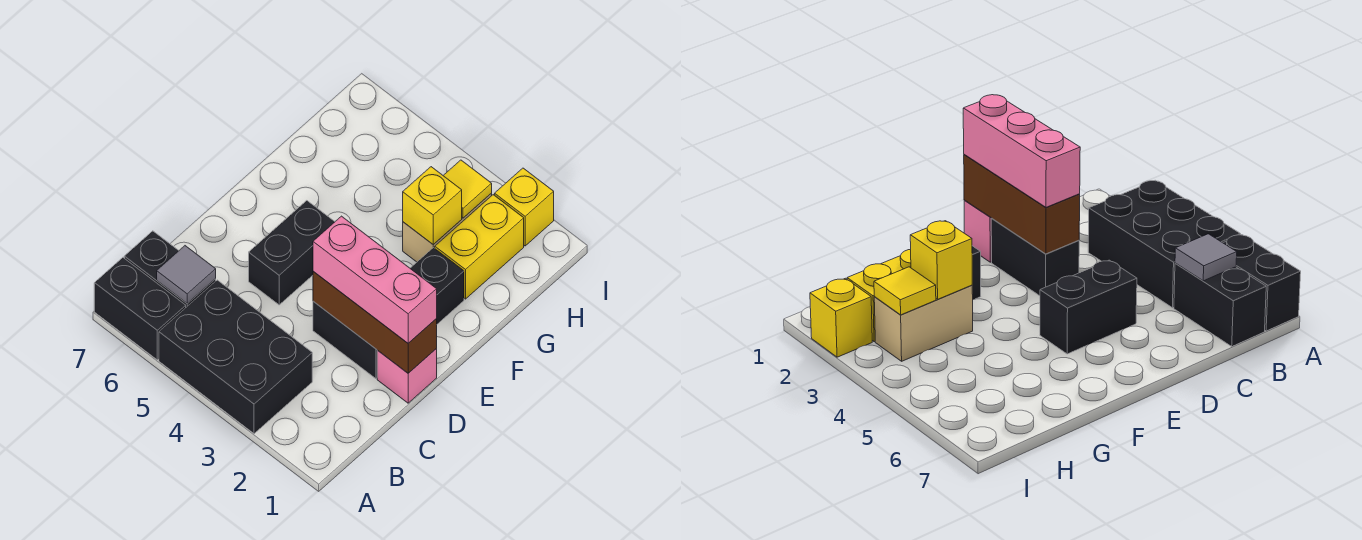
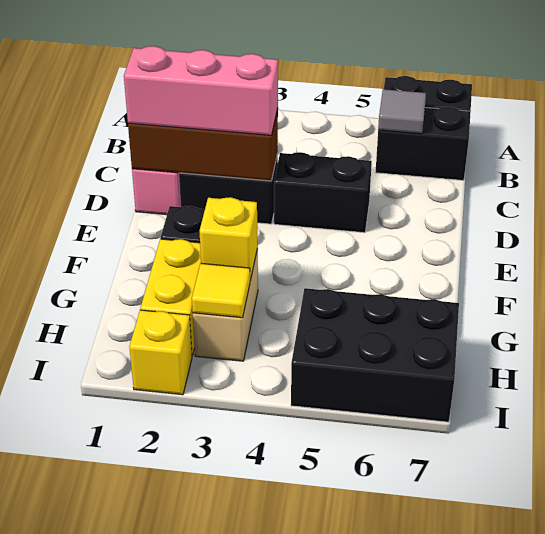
black brick A3:B5 level 1 -> black brick H5:I7 level 1
black brick D5:E5 level 1 -> black brick D4:D5 level 1

